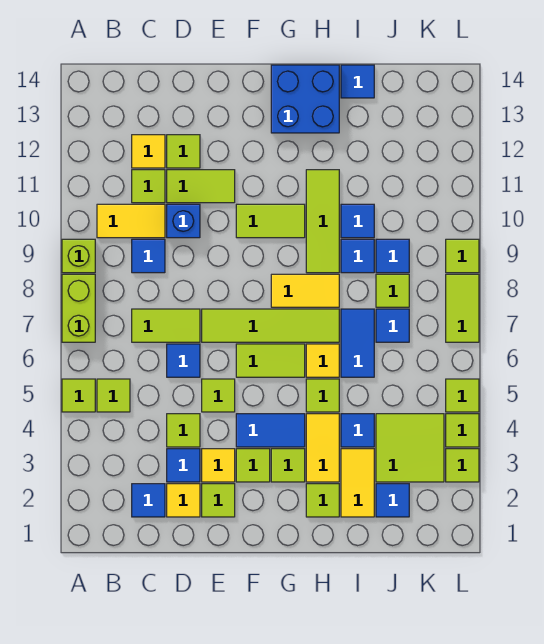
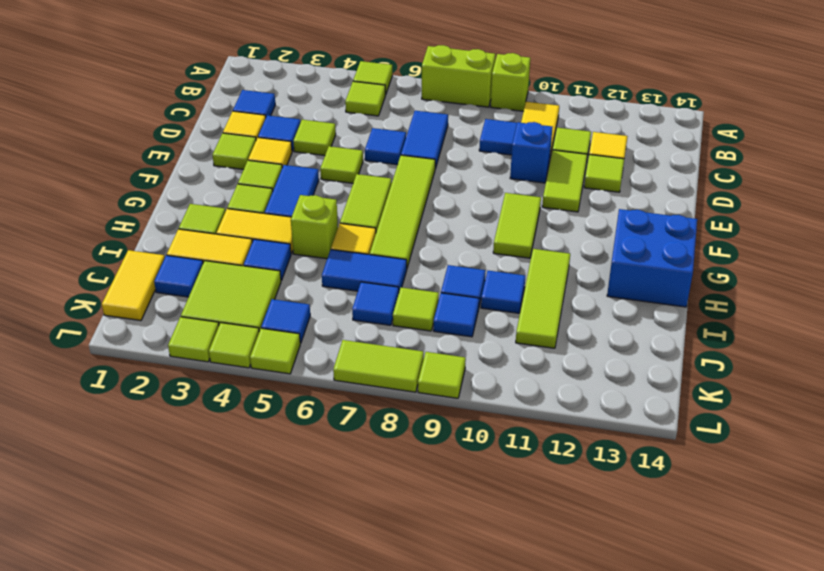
lime tile C7:D7 level 1 -> blue tile C7:D7 level 1
yellow tile G8:H8 level 1 -> yellow tile J1:K1 level 1
lime tile H5 level 1 -> lime brick H5 level 1
lime tile H9:H11 level 1 -> lime tile H11:J11 level 1
blue tile I14 level 1 -> blue tile K5 level 1

